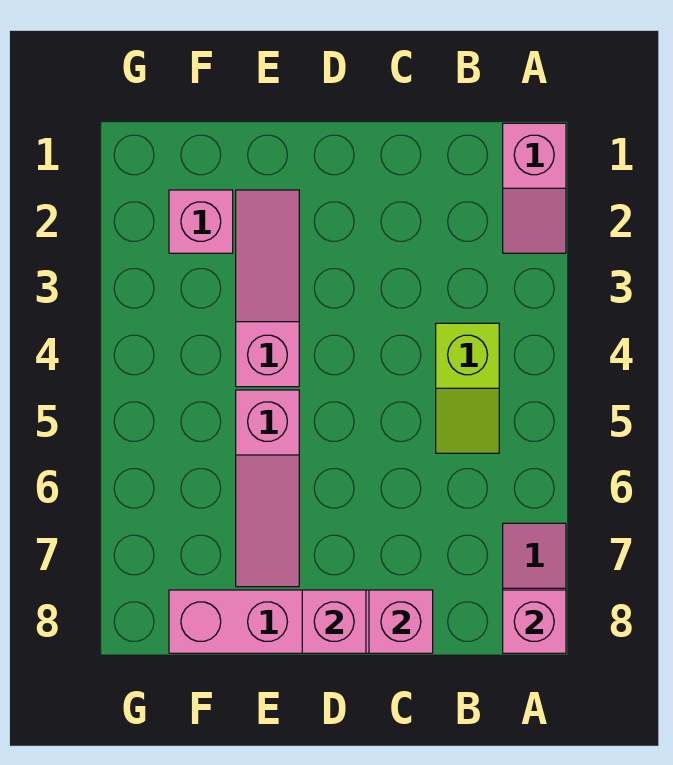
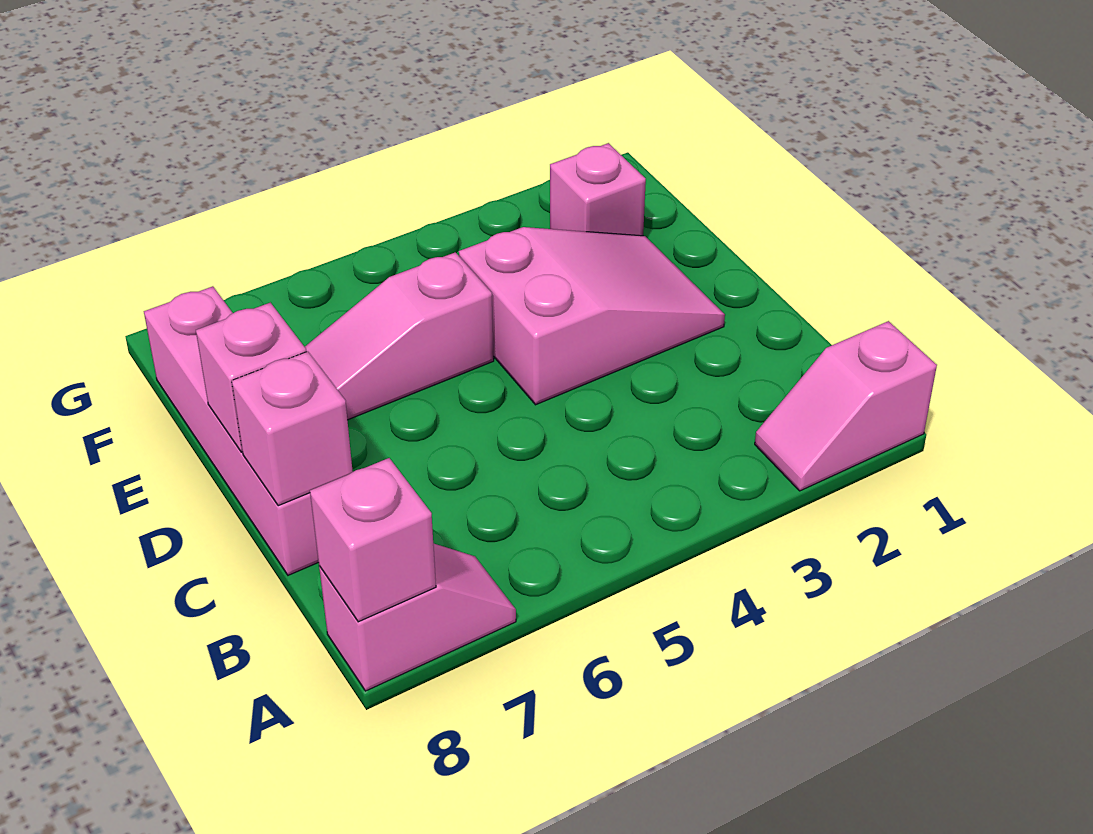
lime slope B4:B5 level 1 top 4 -> none
pink slope E2:E4 level 1 top 4 -> pink slope D2:E4 level 1 top 4

